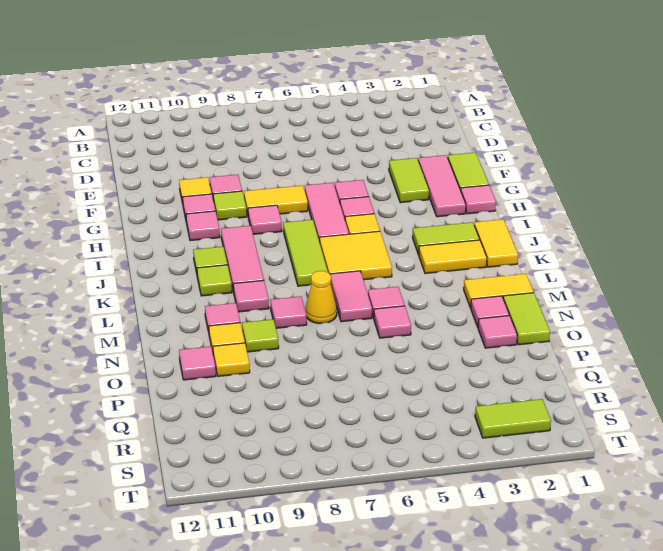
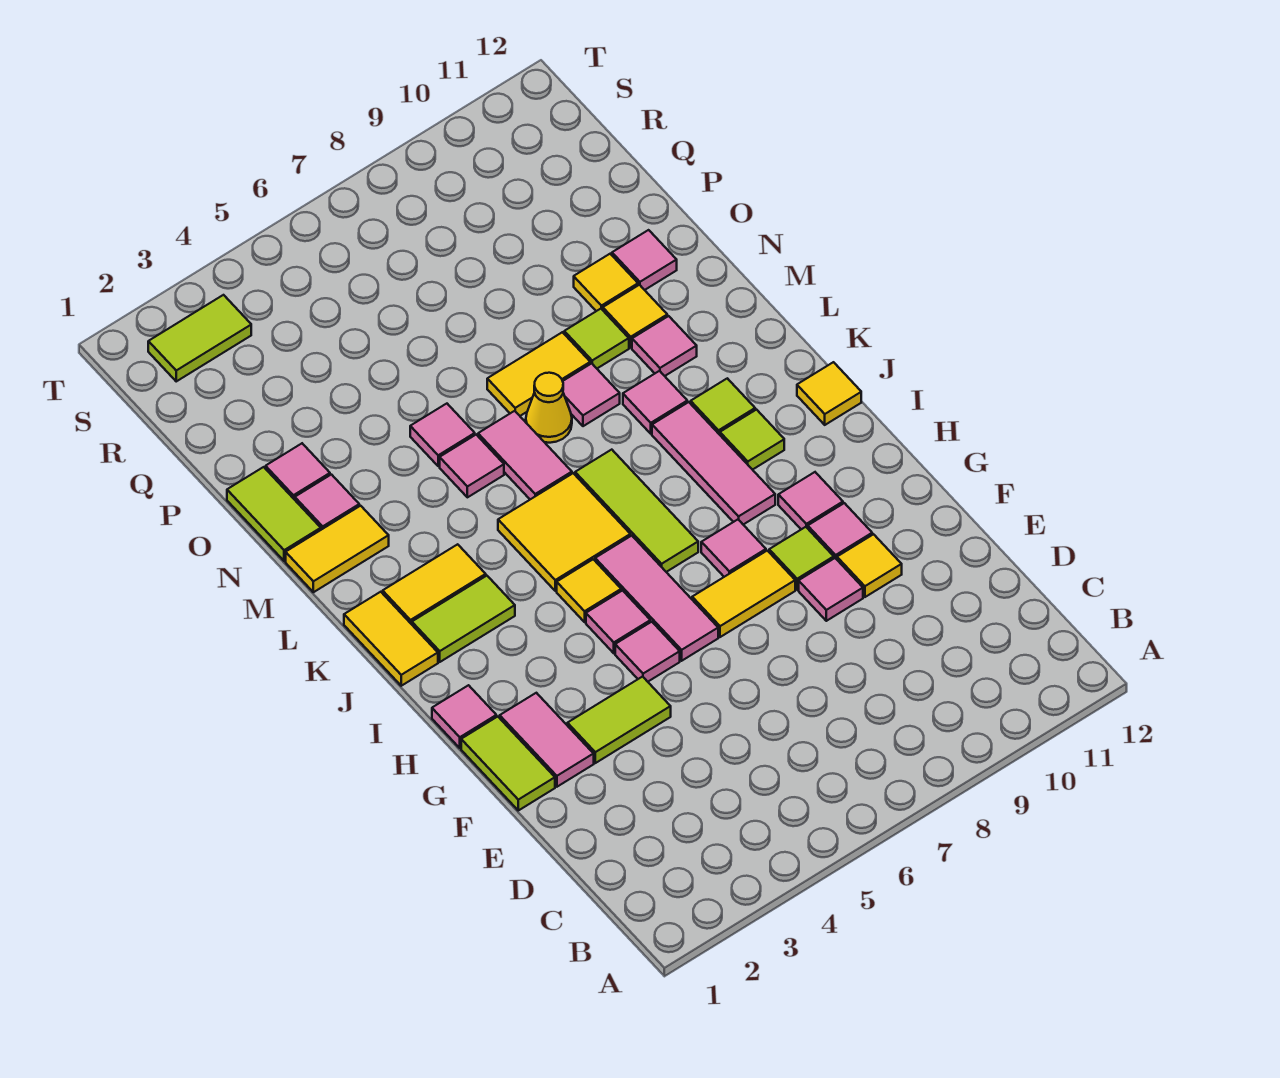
pink tile F2:H2 level 1 -> pink tile F2:G2 level 1
lime tile F3:G3 level 1 -> lime tile F3:F4 level 1
none -> yellow tile J12 level 1
none -> yellow tile N7:N8 level 1

